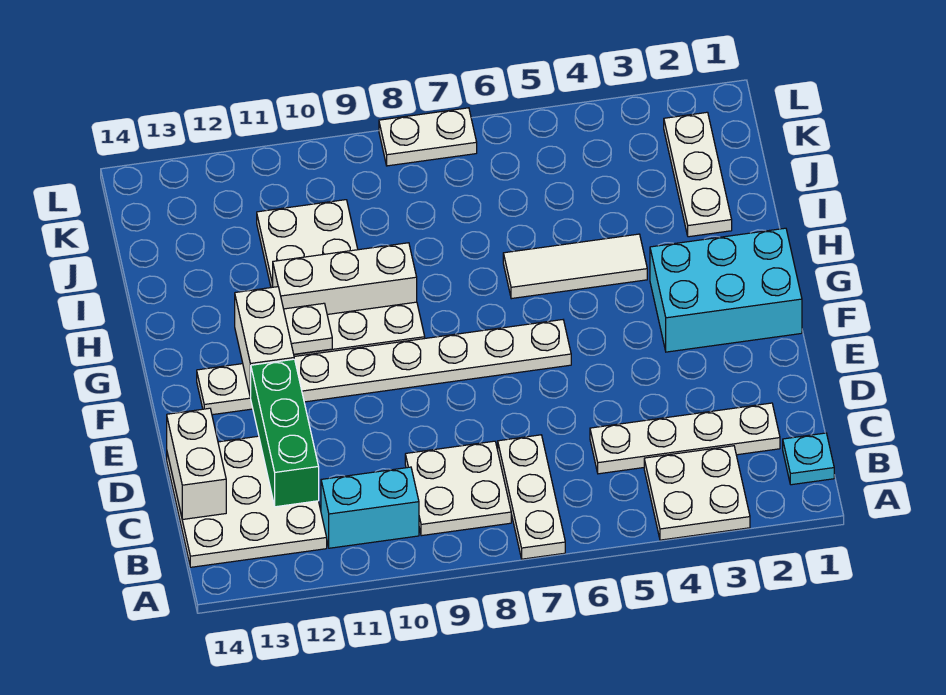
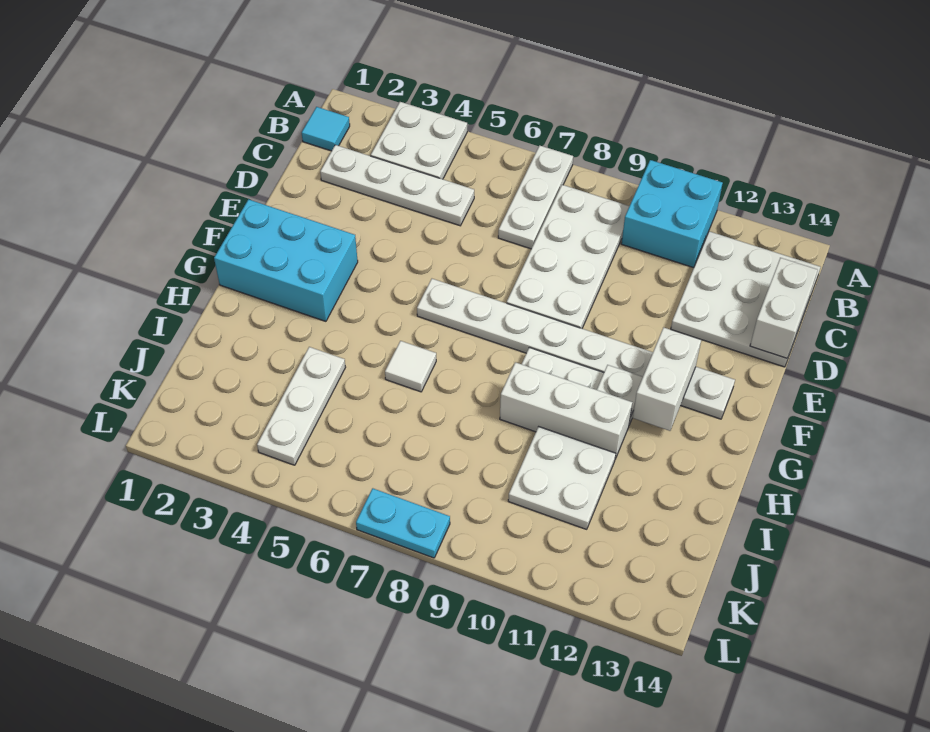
cyan plate B1 level 1 -> cyan tile B1 level 1
white plate B8:C9 level 1 -> white plate B8:E9 level 1
cyan brick B10:B11 level 1 -> cyan brick A10:B11 level 1
green brick C12:E12 level 2 -> none
white tile H4:H6 level 1 -> white tile H6 level 1
white plate I2:K2 level 1 -> white plate I4:K4 level 1
white plate L7:L8 level 1 -> cyan plate L7:L8 level 1

